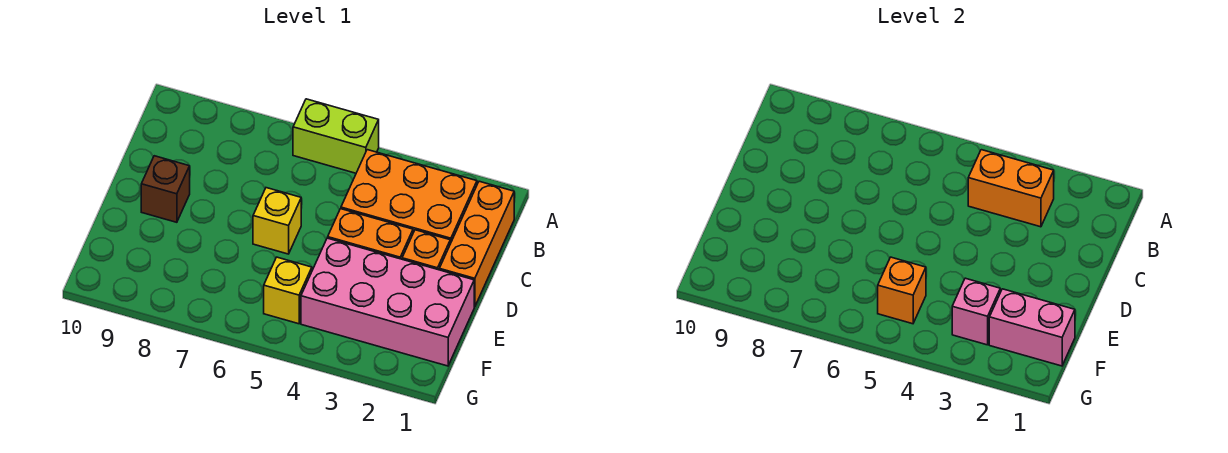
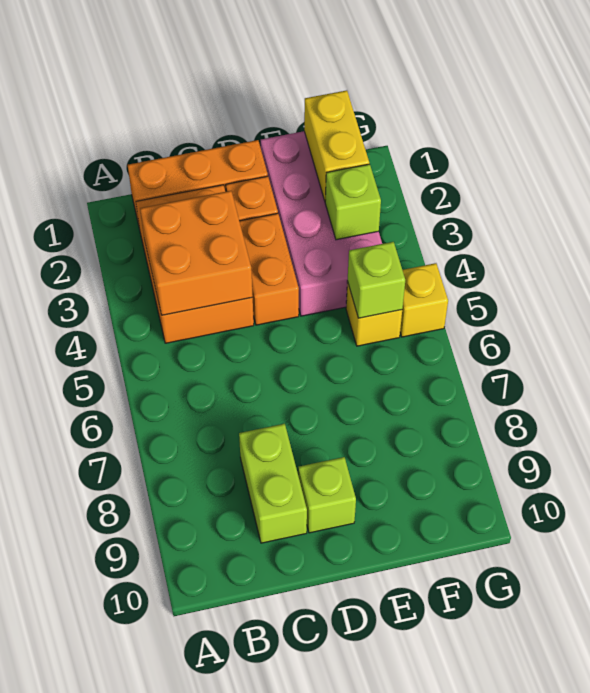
lime brick A5:A6 level 1 -> lime brick C8:C9 level 1
orange brick B3:B4 level 2 -> orange brick B3:C4 level 2
yellow brick D6 level 1 -> yellow brick G5 level 1
brown brick D9 level 1 -> lime brick D9 level 1
pink brick F1:F2 level 2 -> yellow brick F1:F2 level 2
pink brick F3 level 2 -> lime brick F3 level 2
orange brick F5 level 2 -> lime brick F5 level 2

